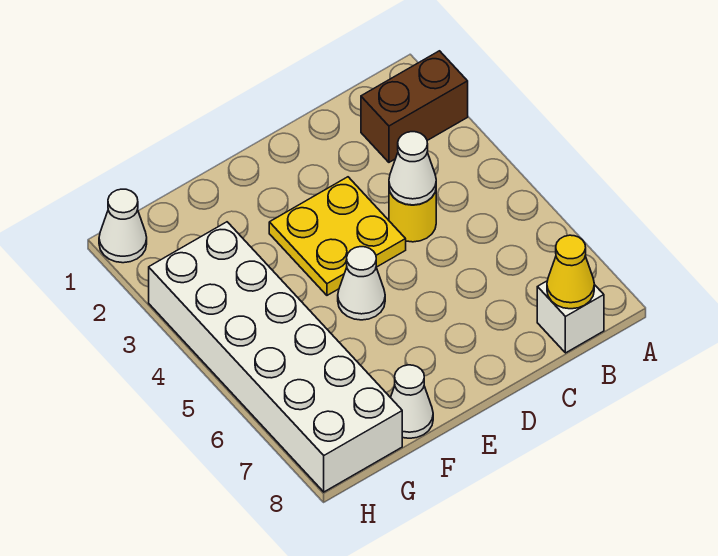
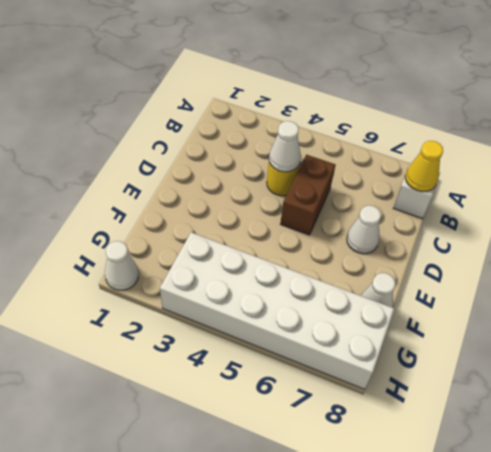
brown brick A2:B2 level 1 -> brown brick C5:D5 level 1
yellow plate D3:E4 level 1 -> none
white cone E5 level 1 -> white cone D7 level 1

